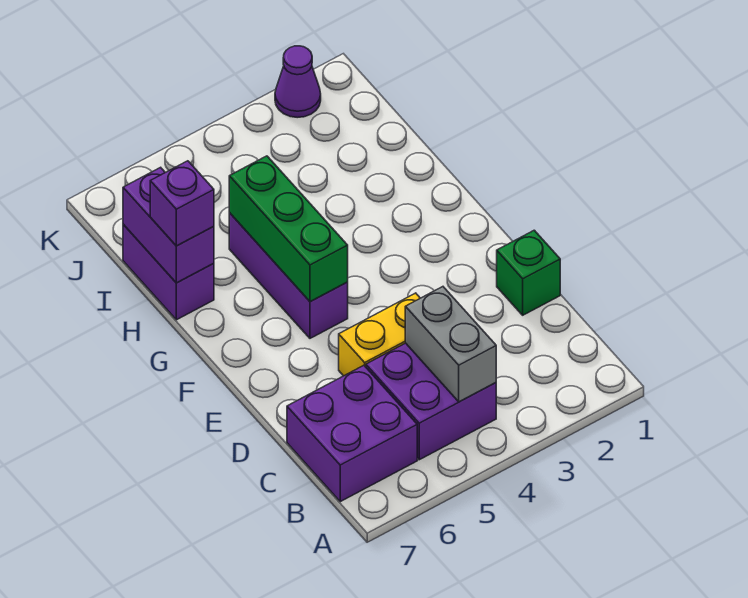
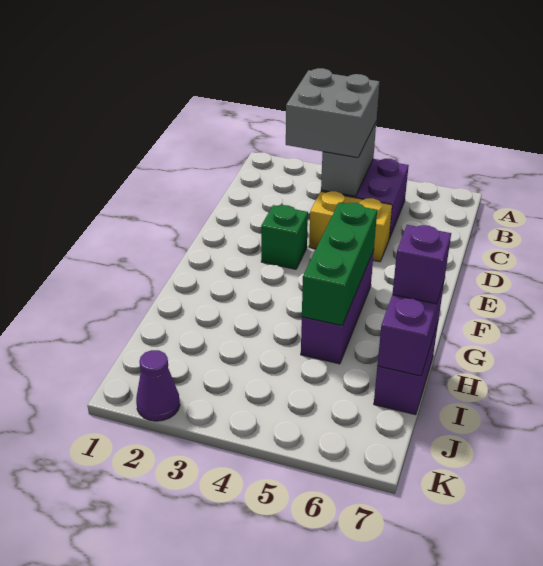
none -> grey brick B3:C4 level 3
purple brick B6:C7 level 1 -> none
green brick D1 level 1 -> green brick E3 level 1

